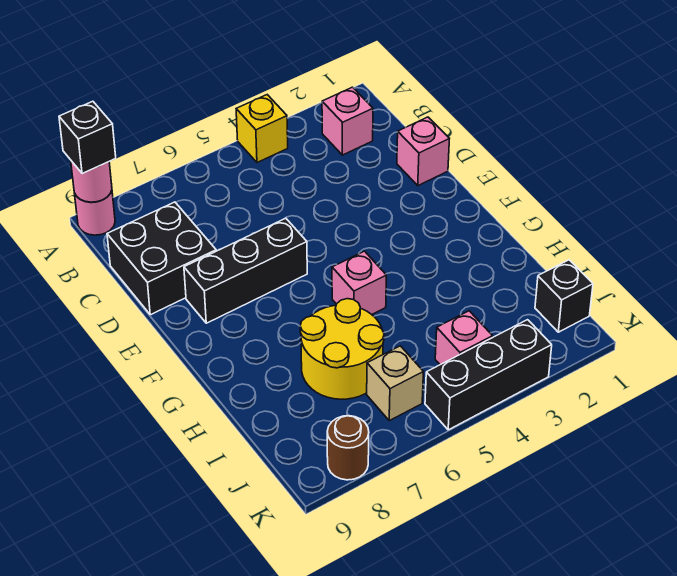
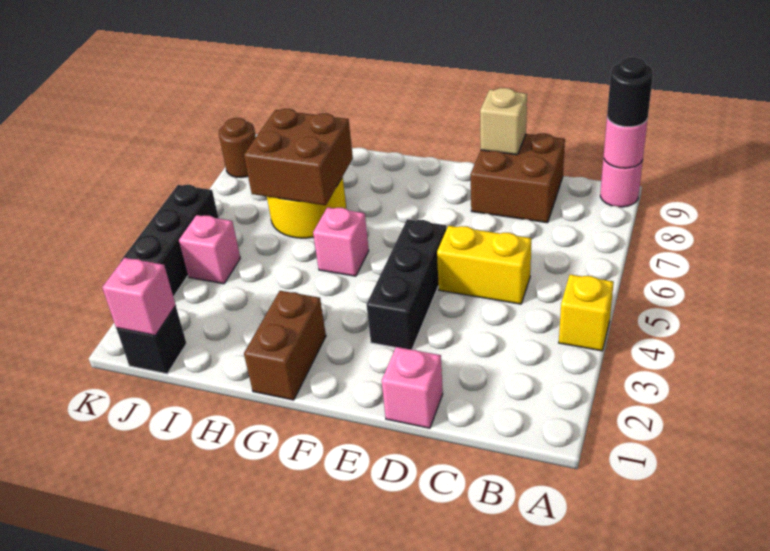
black brick A9 level 3 -> black round brick A9 level 3
pink brick B2 level 1 -> pink brick J1 level 2
none -> yellow brick C5:D5 level 1
black brick C8:D9 level 1 -> brown brick C8:D9 level 1
black brick E6:E8 level 1 -> black brick E3:E5 level 1
none -> brown brick G1:G2 level 1
none -> brown brick H6:I7 level 2
tan brick J6 level 1 -> tan brick D9 level 2

